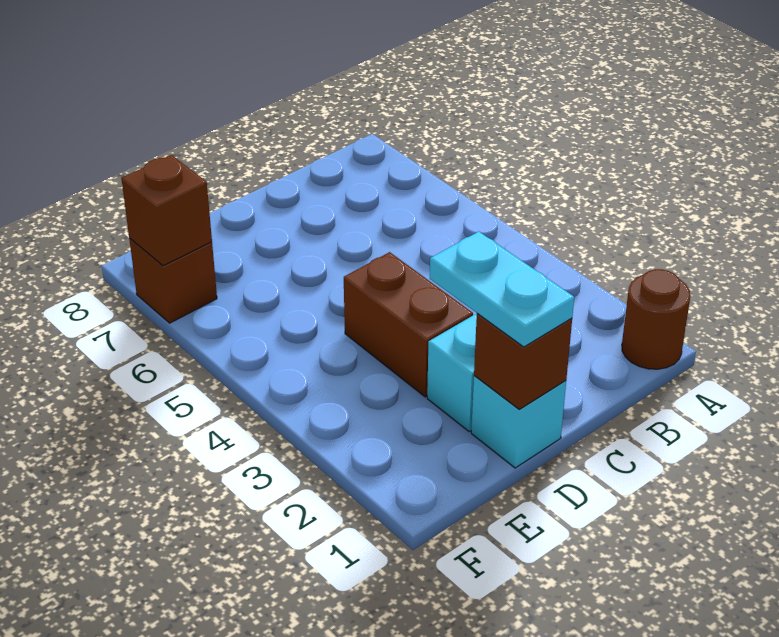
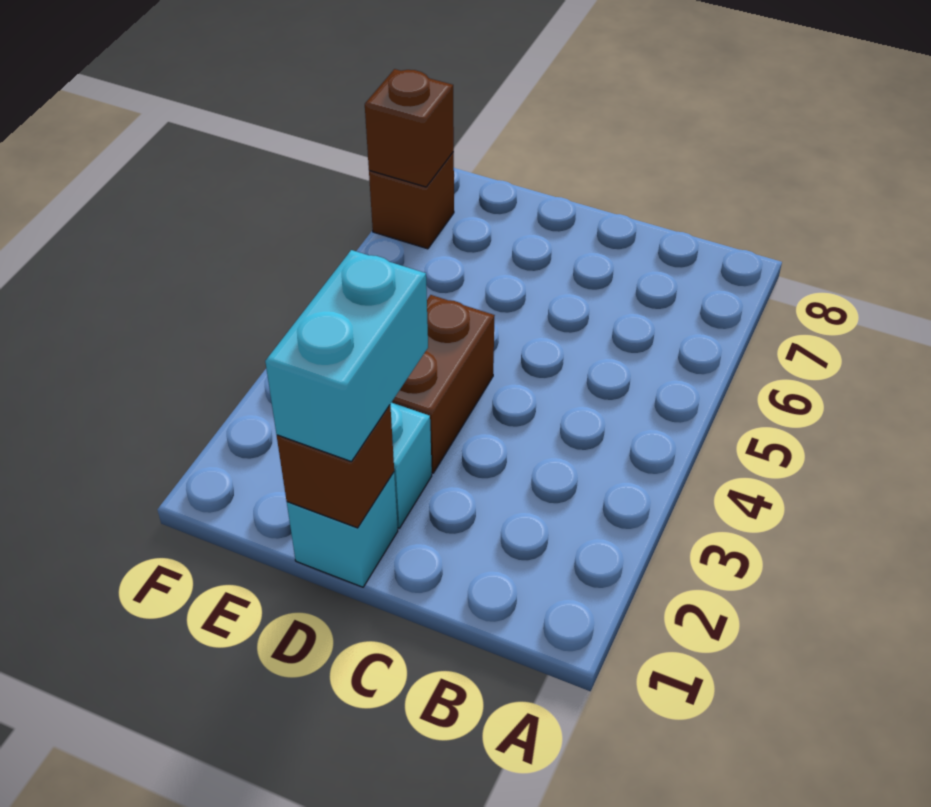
brown round brick A1 level 1 -> none
cyan plate D1:D2 level 3 -> cyan brick D1:D2 level 3

